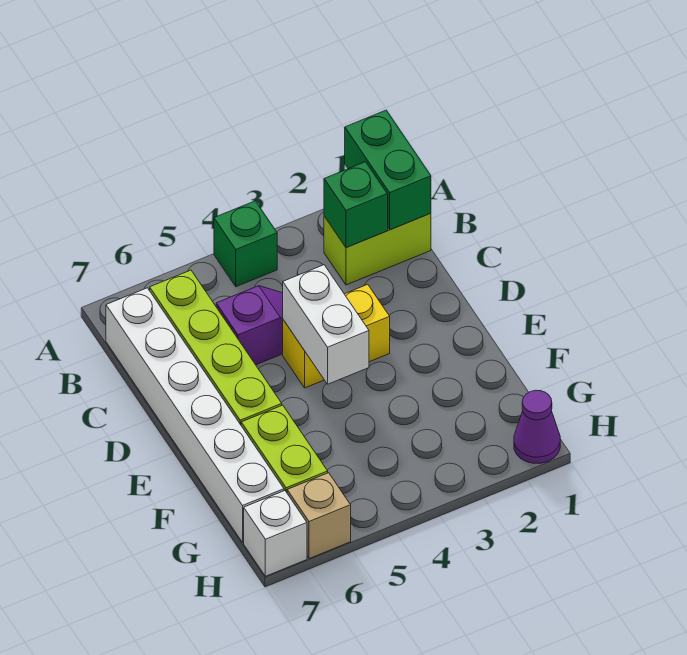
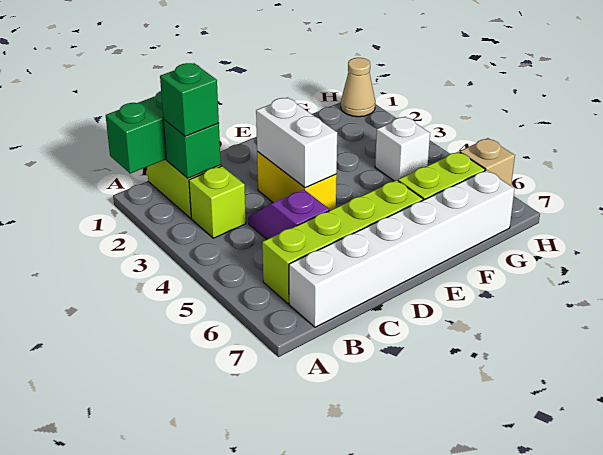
green brick A4 level 1 -> green brick B2 level 3
none -> lime brick B3 level 1
white brick D4:E4 level 2 -> white brick D3:D4 level 2
purple cone H1 level 1 -> tan cone H1 level 1
white brick H7 level 1 -> white brick G4 level 1

